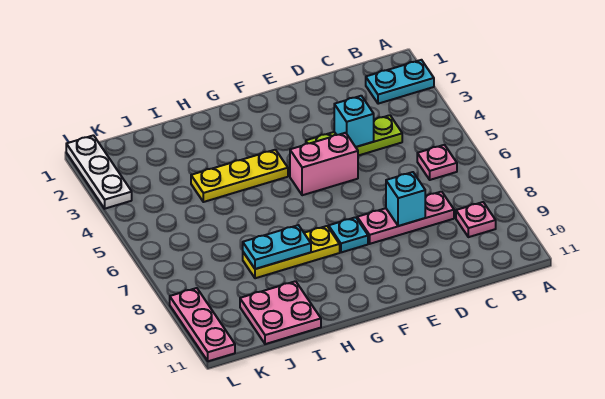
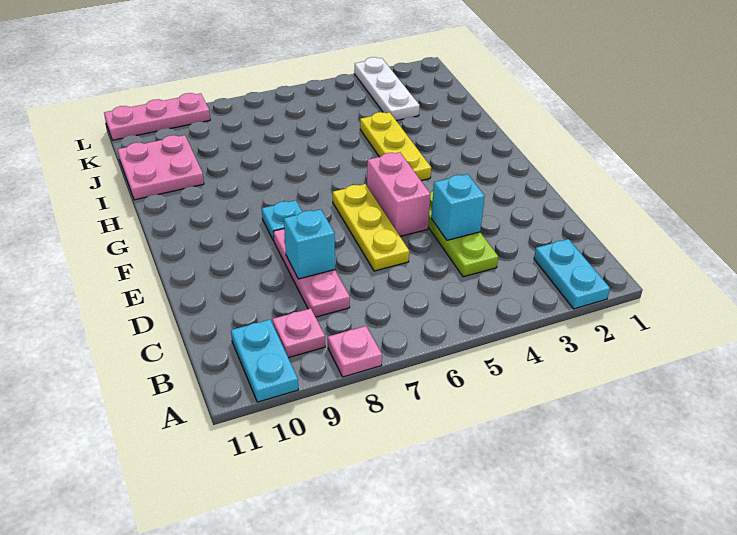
pink plate B6 level 1 -> pink plate A8 level 1
yellow plate G8:I8 level 1 -> yellow plate D6:F6 level 1
cyan plate H8:I8 level 2 -> cyan plate A10:B10 level 1
white plate L1:L3 level 1 -> white plate J3:L3 level 1

